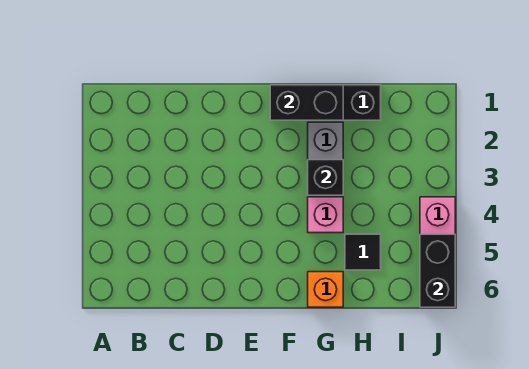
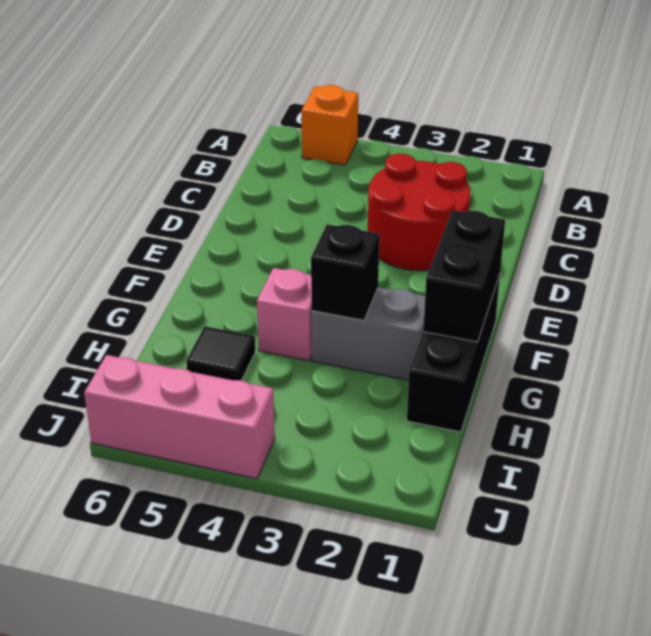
none -> red round brick C2:D3 level 1
orange brick G6 level 1 -> orange brick A5 level 1
black brick J5:J6 level 2 -> none

